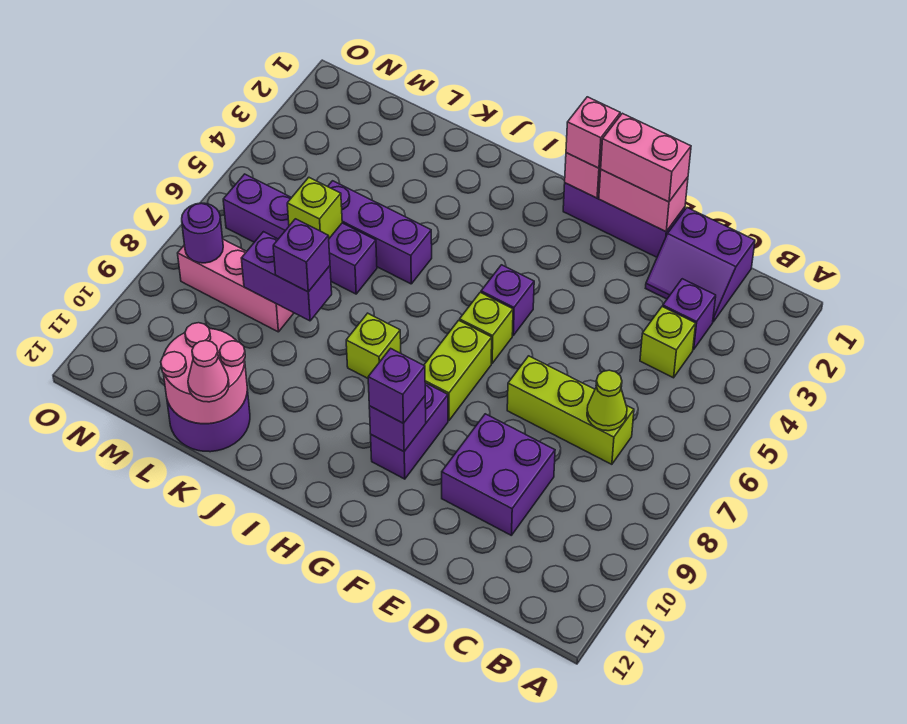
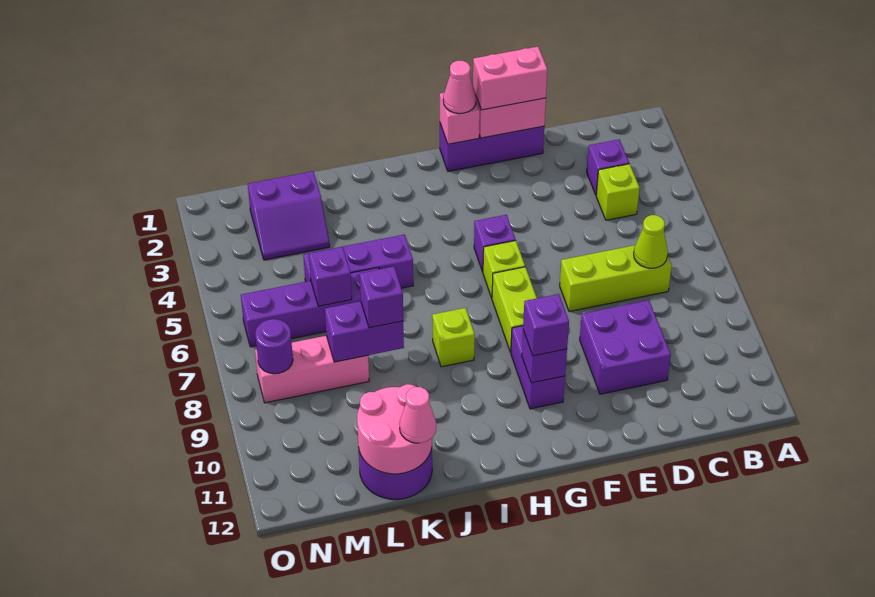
purple slope C1:D2 level 1 top 1 -> purple slope L2:M3 level 1 top 2
pink brick G1 level 3 -> pink cone G1 level 3
lime brick L6 level 2 -> purple brick L6 level 2

